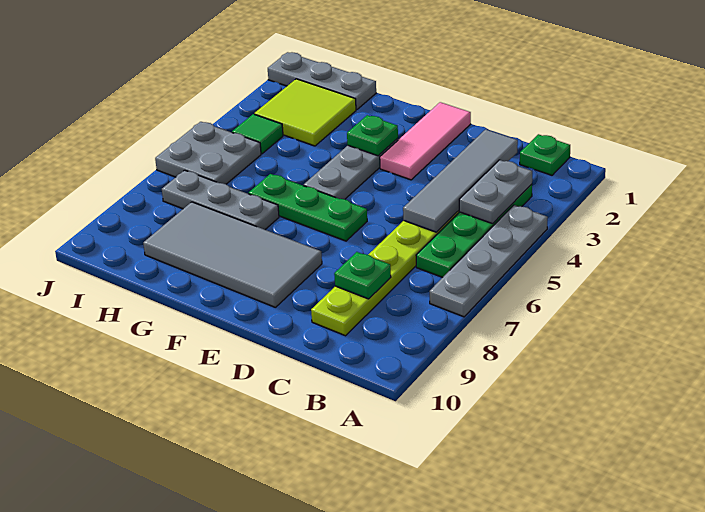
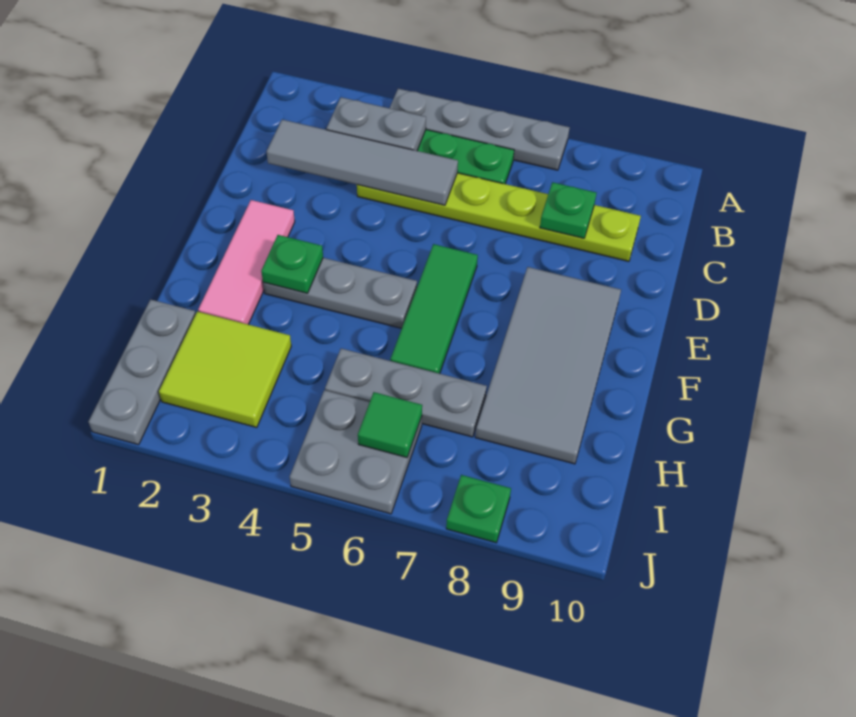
green plate B1 level 1 -> green plate J8 level 1
pink tile E1:E3 level 1 -> pink tile E2:G2 level 1
green plate E6:G6 level 1 -> green tile E6:G6 level 1
grey plate G7:I7 level 1 -> grey plate H5:H7 level 1
green tile I4 level 1 -> green tile I6 level 2

